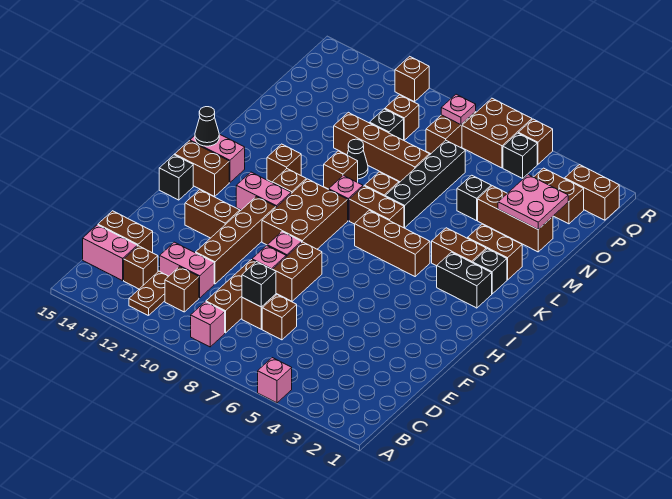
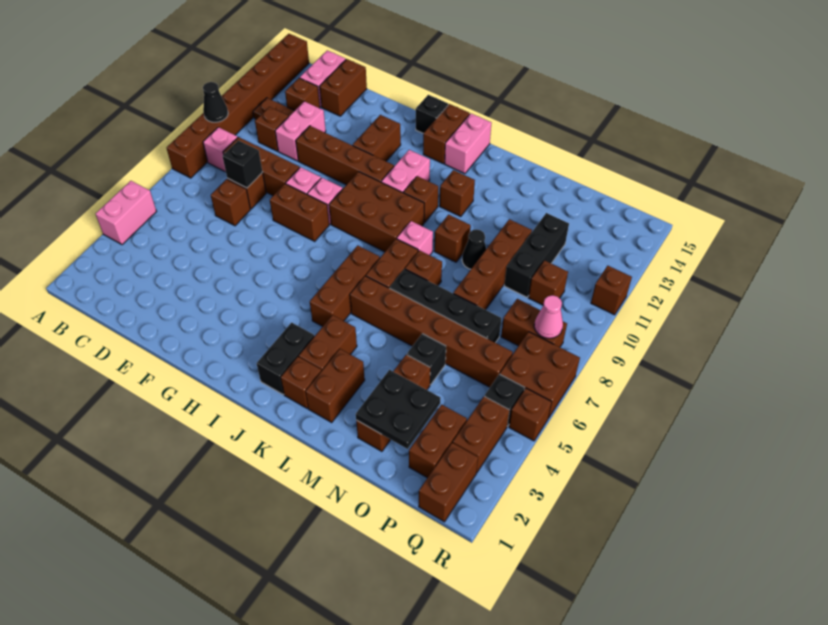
pink brick A5 level 1 -> pink brick A4:A5 level 1
none -> brown brick A8:A15 level 1
black cone J15 level 2 -> black cone A10 level 2
black brick K2 level 1 -> brown brick K2 level 1
none -> brown brick K6:P6 level 1
pink plate N2:O3 level 2 -> black plate N2:O3 level 2
black brick O10 level 1 -> black brick O10:O12 level 1
none -> brown brick Q3:Q4 level 1
pink plate Q8 level 2 -> pink cone Q8 level 2

